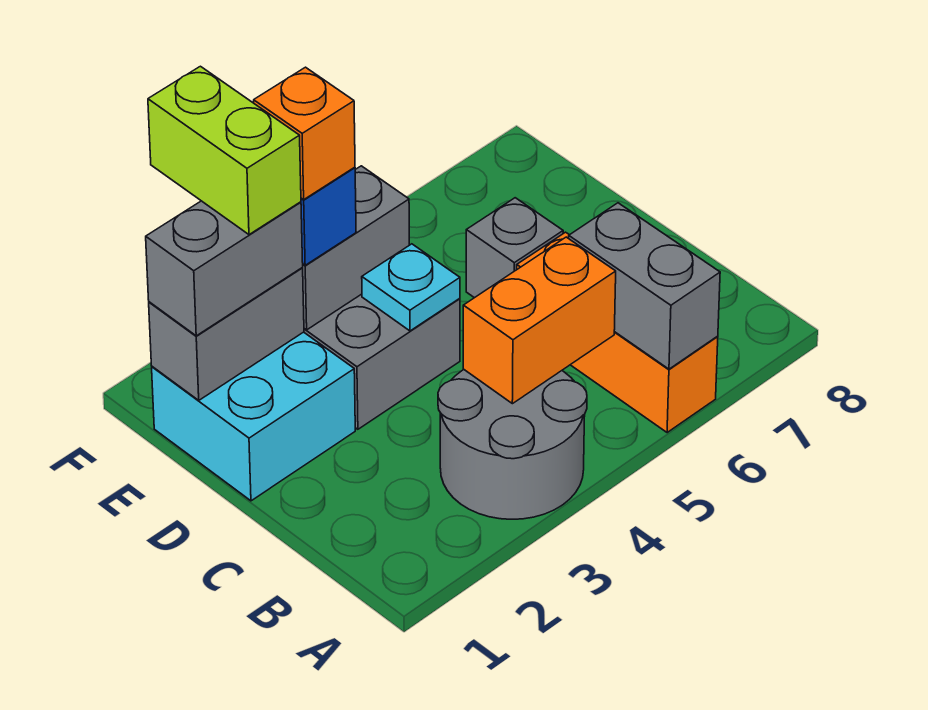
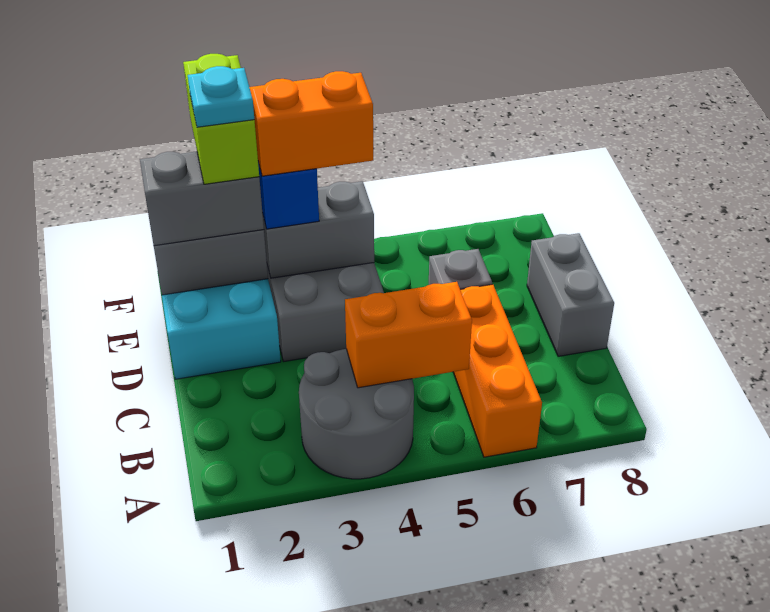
grey brick A6:B6 level 2 -> grey brick C8:D8 level 1
cyan plate D4 level 2 -> cyan plate E2 level 5
orange brick E3 level 4 -> orange brick E3:E4 level 4

